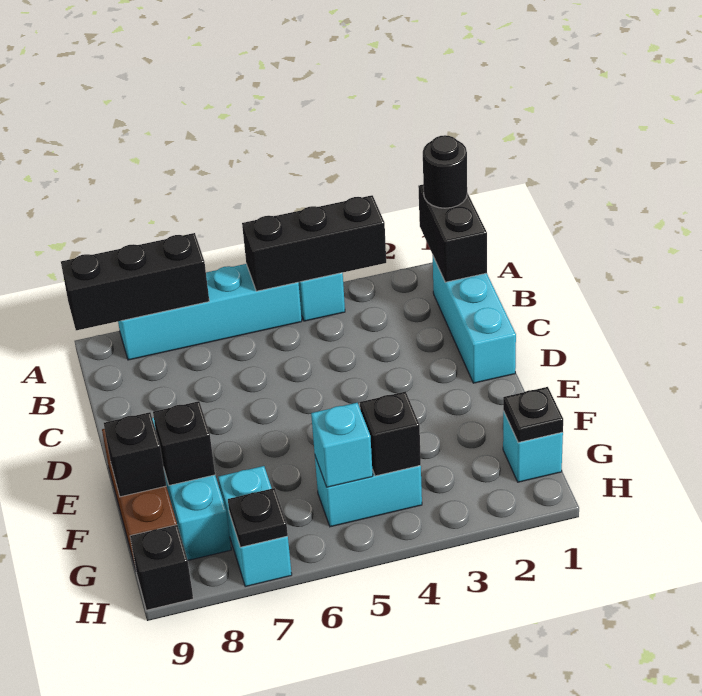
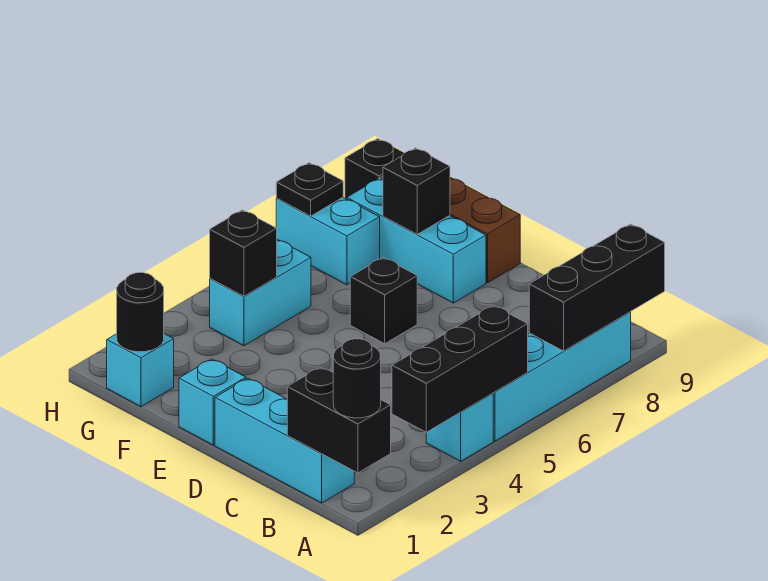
black brick F9 level 2 -> black brick E6 level 1
black plate G1 level 2 -> black round brick G1 level 2
cyan brick G5 level 2 -> cyan brick E1 level 1

